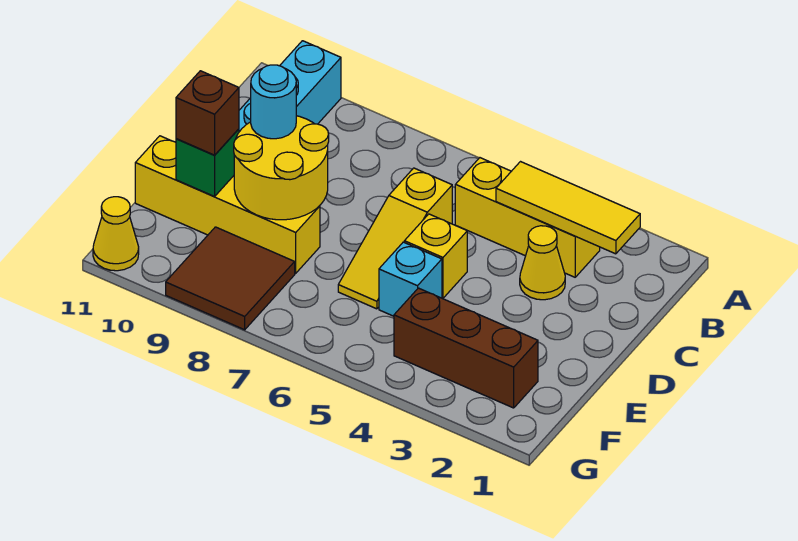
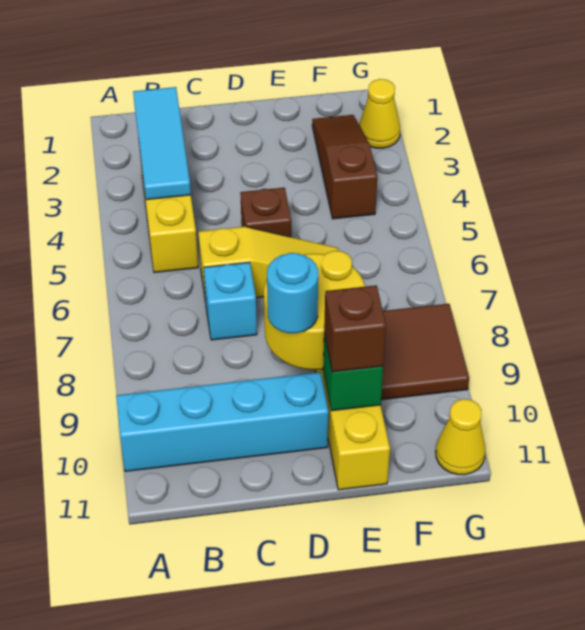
yellow tile B2:B4 level 2 -> cyan tile B2:B4 level 2
yellow cone C3 level 1 -> yellow cone G2 level 1
yellow brick D5 level 1 -> brown brick D5 level 1
cyan brick E5 level 1 -> cyan brick C7 level 1
brown brick F2:F4 level 1 -> brown slope F2:F4 level 1 top 4

